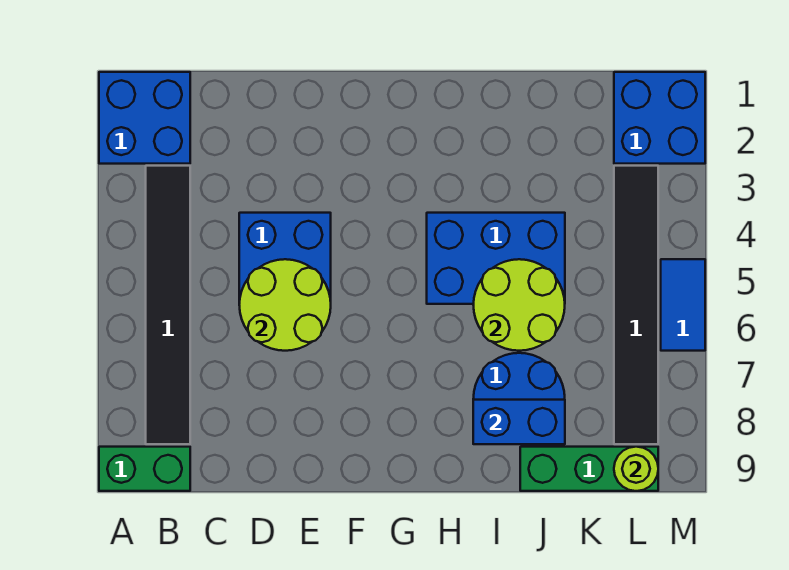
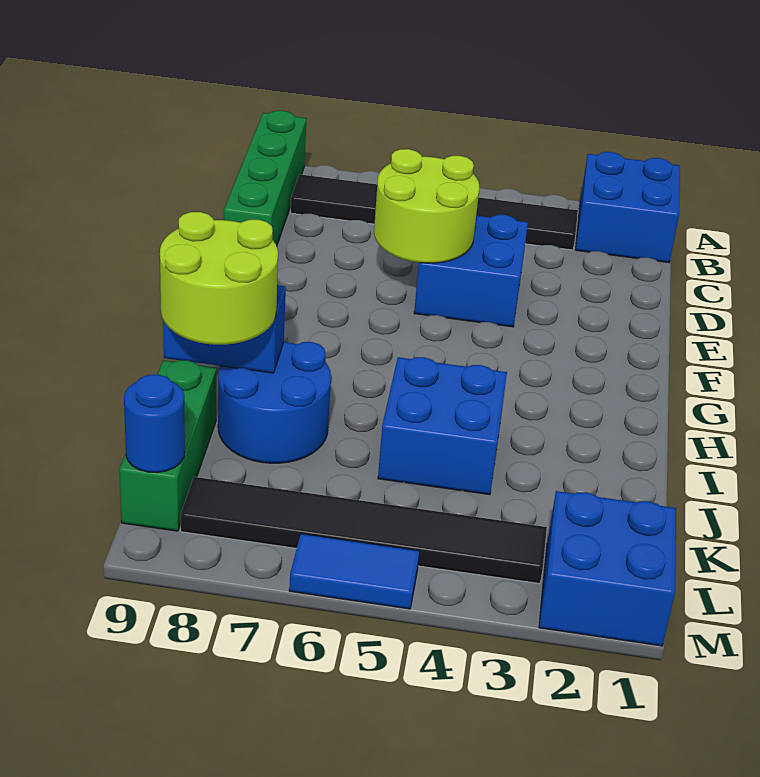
green brick A9:B9 level 1 -> green brick A9:D9 level 1
blue brick H4:J5 level 1 -> blue brick I4:J5 level 1
lime round brick I5:J6 level 2 -> lime round brick I8:J9 level 3
blue brick I8:J8 level 2 -> blue brick I8:I9 level 2
lime round brick L9 level 2 -> blue round brick L9 level 2

